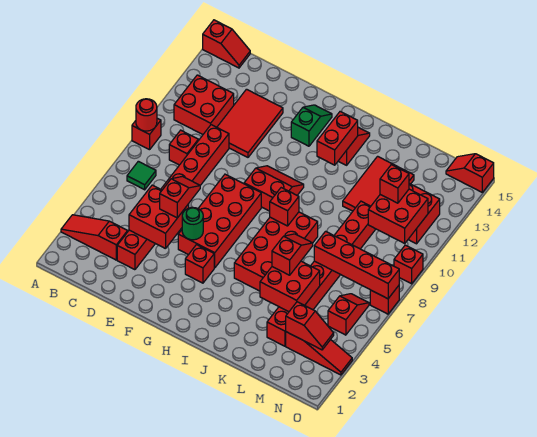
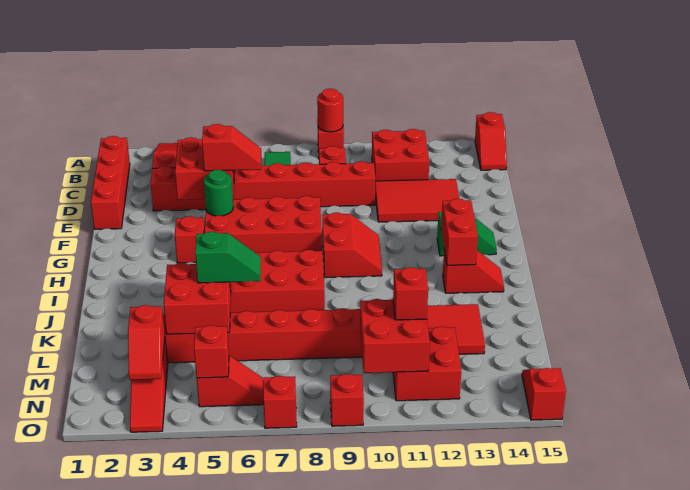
red brick I8 level 2 -> red brick N5 level 2
red brick I12:I13 level 2 -> red brick H13:I13 level 2
red slope K5:K6 level 3 top 5 -> green slope K5:K6 level 3 top 5
red brick L7:O7 level 2 -> red brick B1:E1 level 1

